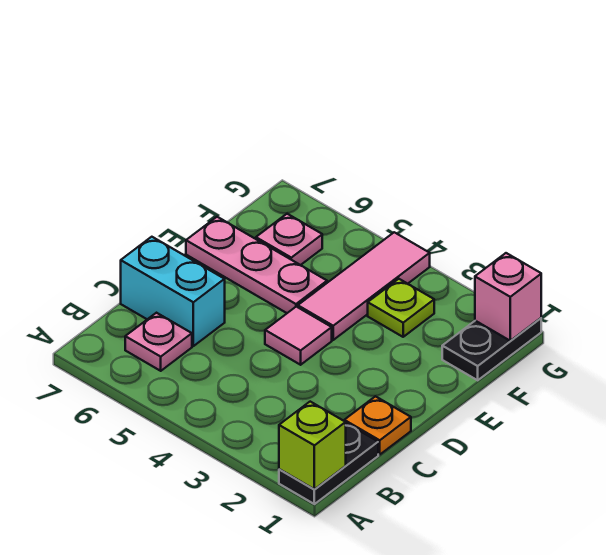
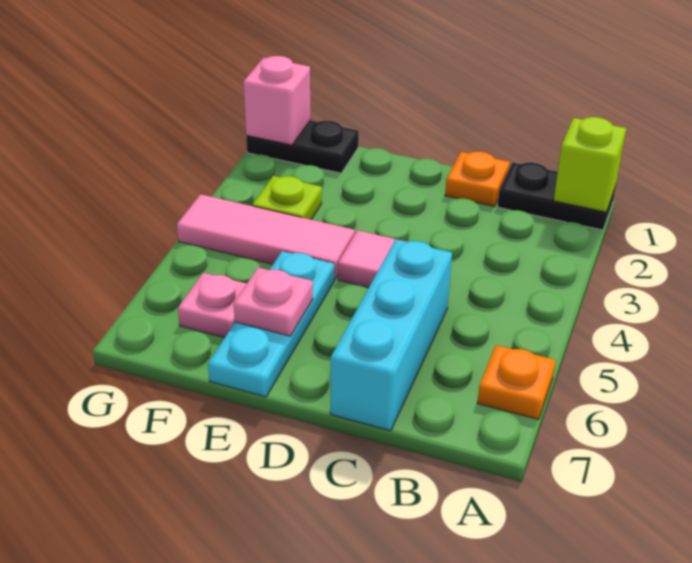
none -> orange plate A6 level 1
pink plate B6 level 1 -> pink plate E6 level 2
cyan brick C6:C7 level 1 -> cyan brick C5:C7 level 1
pink plate E5:E7 level 1 -> cyan plate E5:E7 level 1

